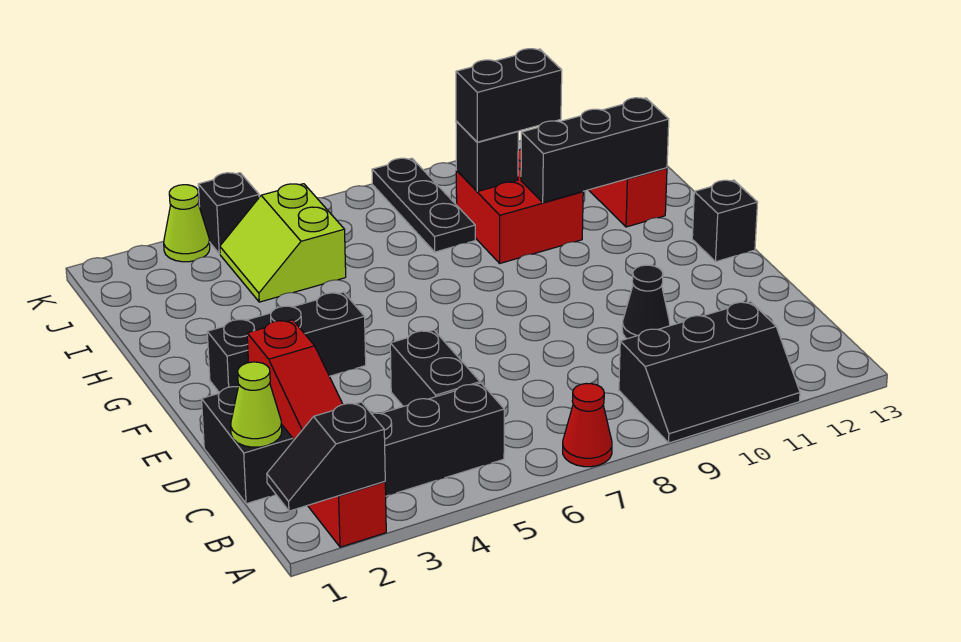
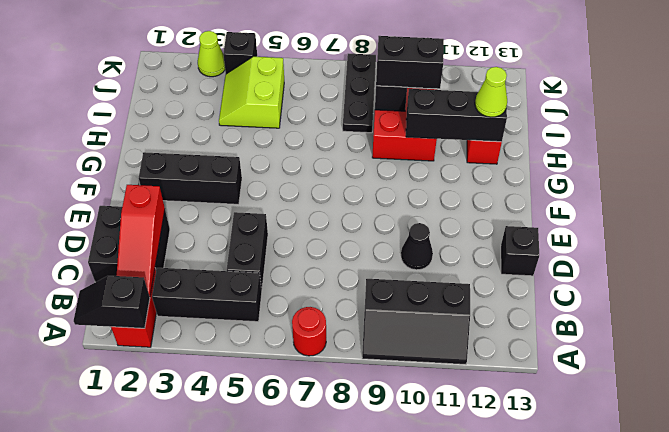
red cone A7 level 1 -> red round brick A7 level 1
lime cone C1 level 2 -> lime cone H12 level 3
black brick F13 level 1 -> black brick D13 level 1

